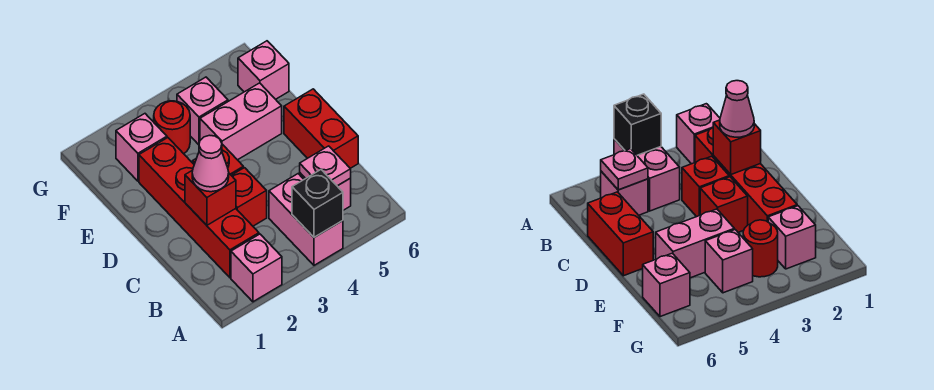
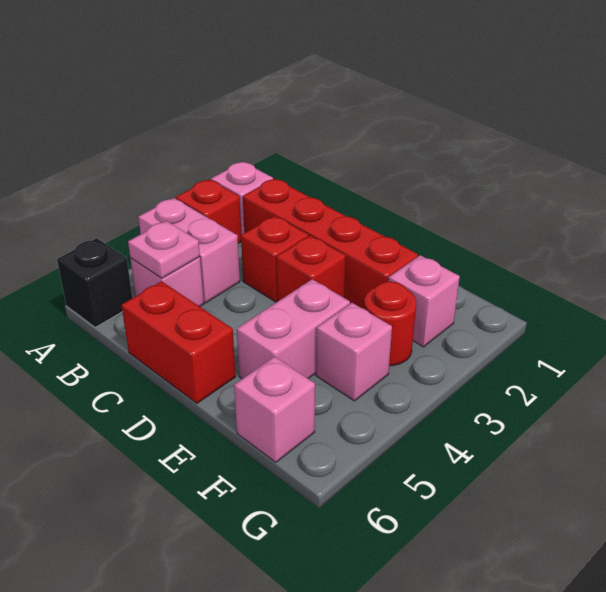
black brick A4 level 2 -> black brick A6 level 1
red brick C2 level 2 -> red brick A3 level 1
pink cone C2 level 3 -> none

